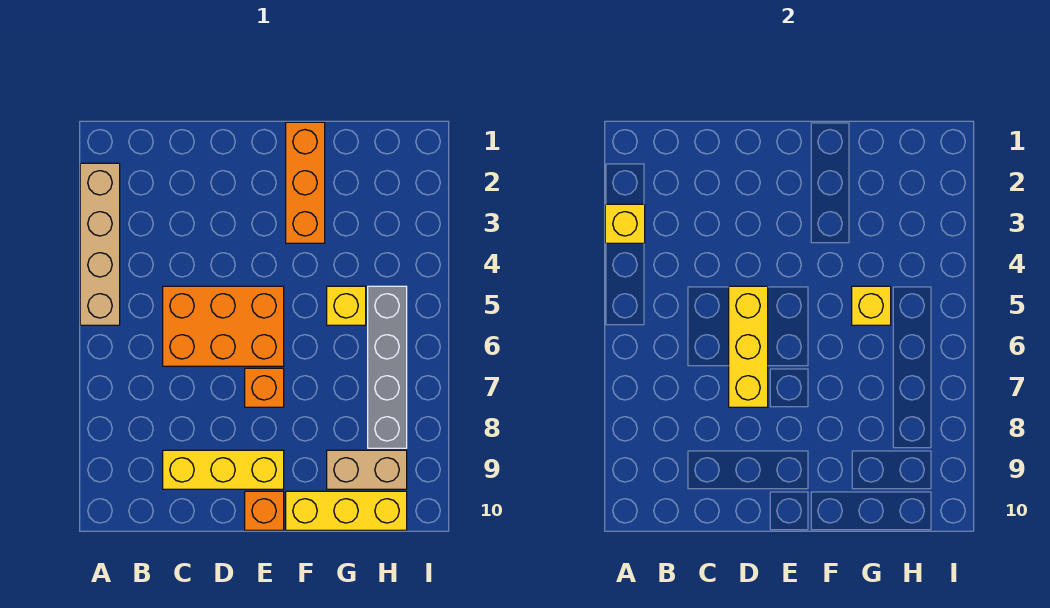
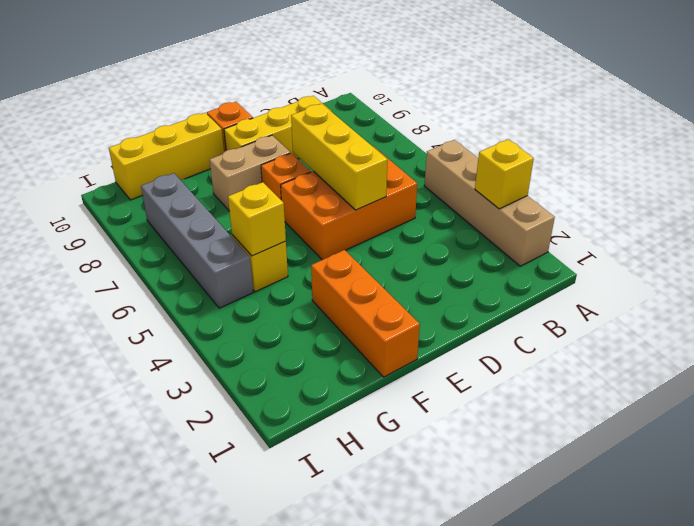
tan brick G9:H9 level 1 -> tan brick E8:F8 level 1

